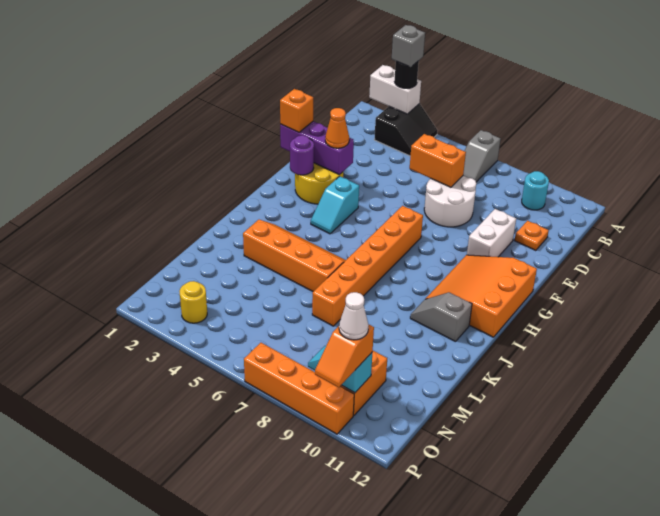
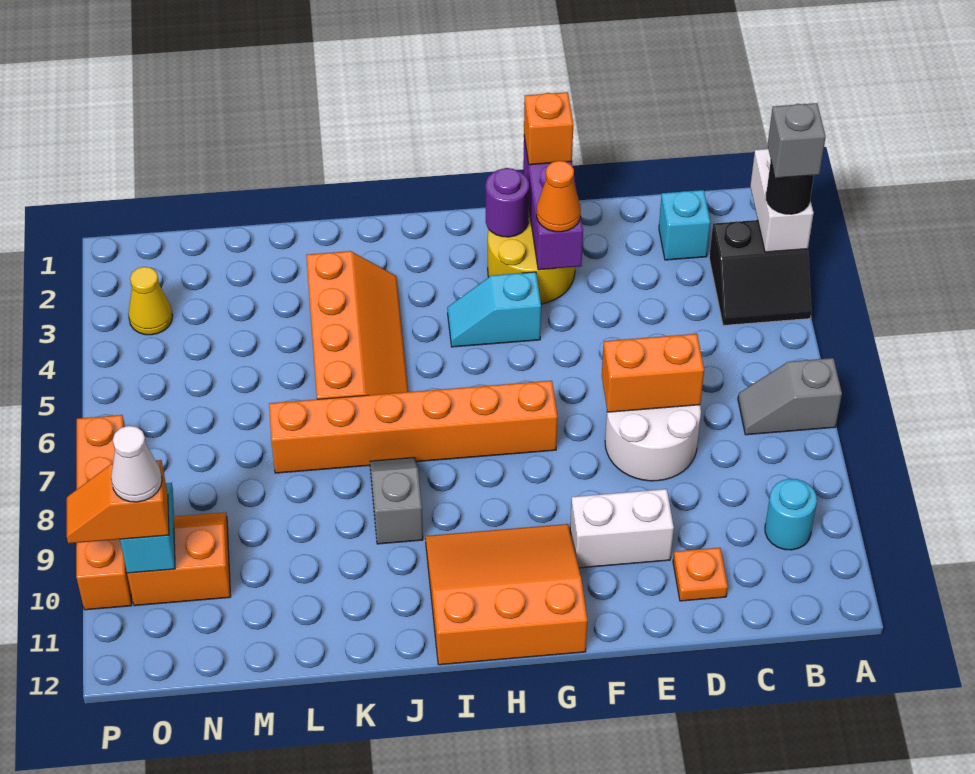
none -> cyan brick C2 level 1
orange brick D6:D7 level 2 -> orange brick D7:E7 level 2
grey slope J10:J11 level 1 top 11 -> grey slope J8:J9 level 1 top 9
yellow round brick O3 level 1 -> yellow cone O3 level 1

